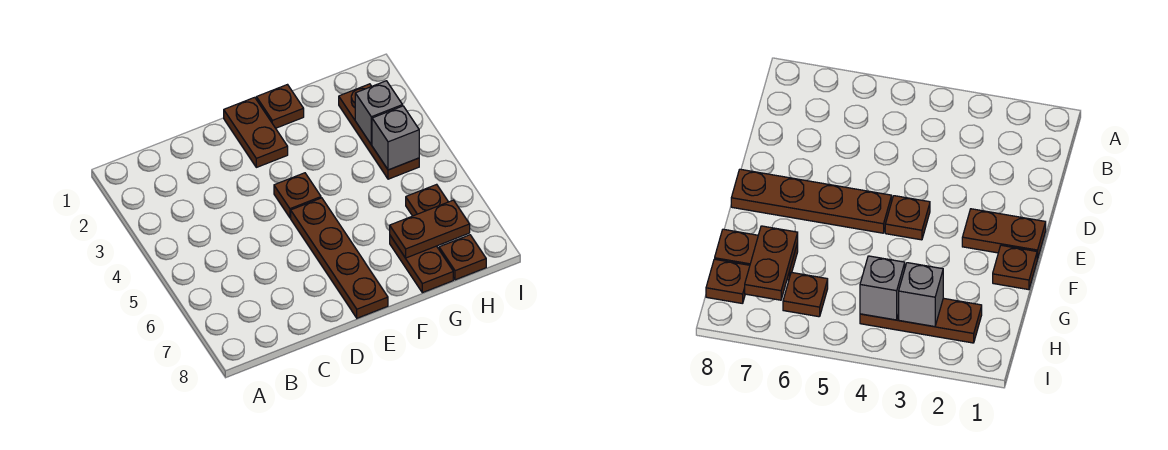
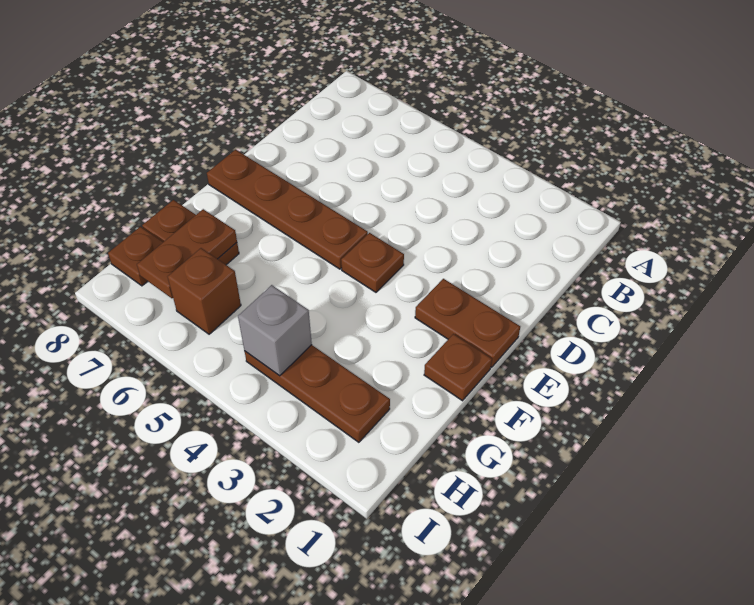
grey brick H3 level 2 -> none
brown plate H6 level 1 -> brown brick H6 level 1

